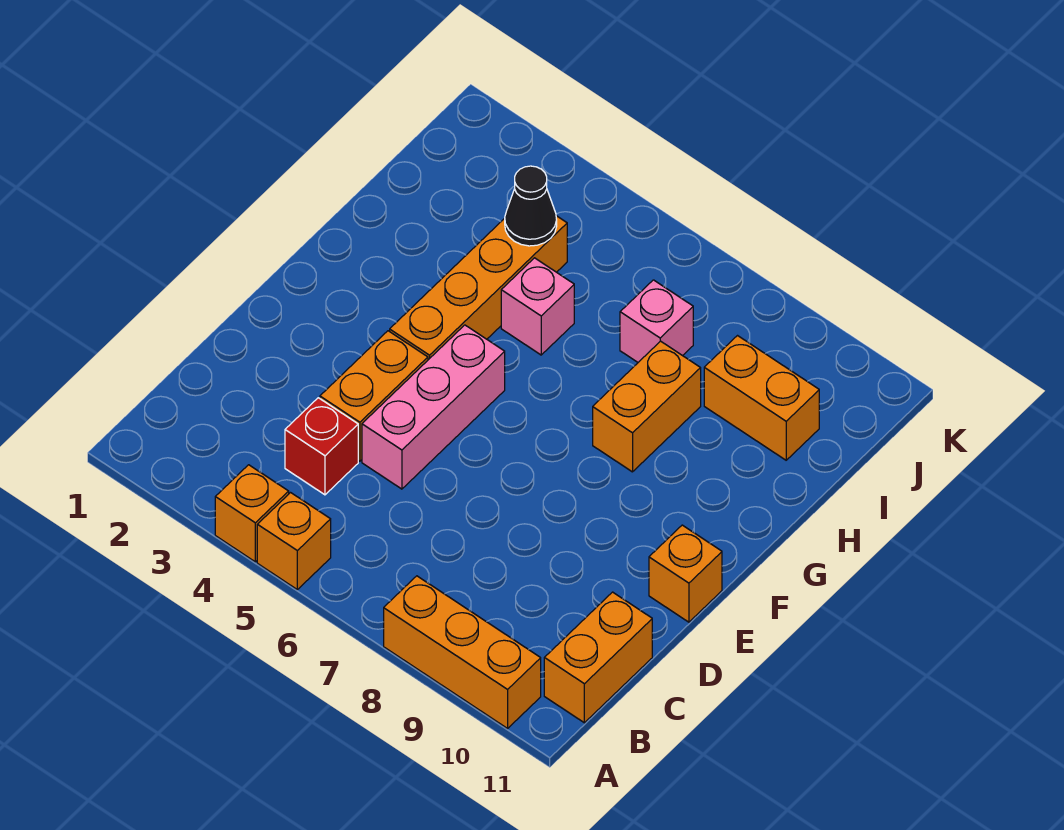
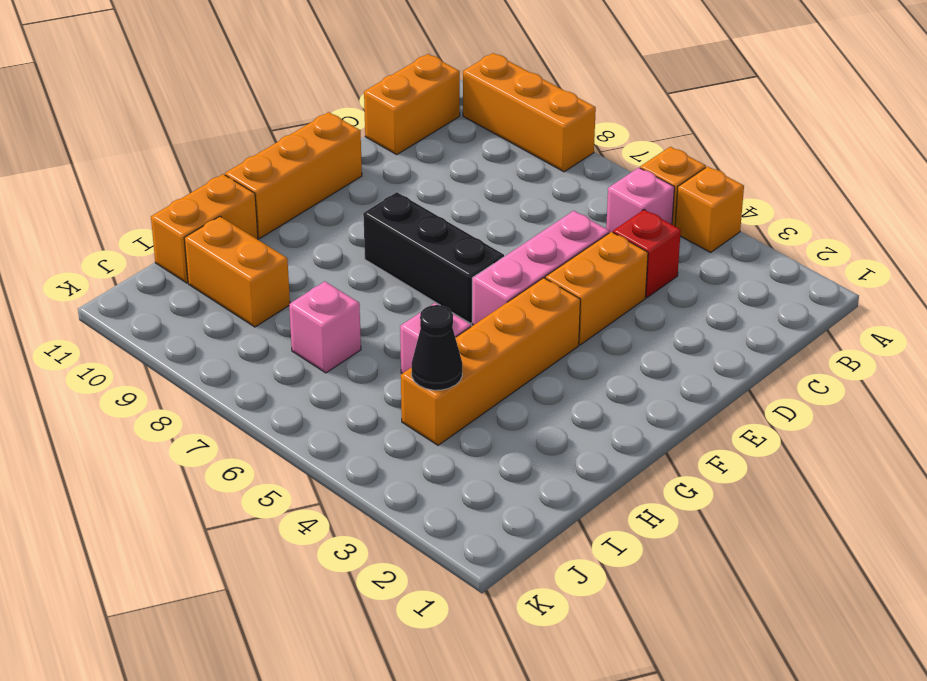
none -> pink brick B5 level 1
orange brick E11 level 1 -> orange brick E11:G11 level 1
none -> black brick F6:F8 level 1
orange brick G8:H8 level 1 -> orange brick H11:I11 level 1

